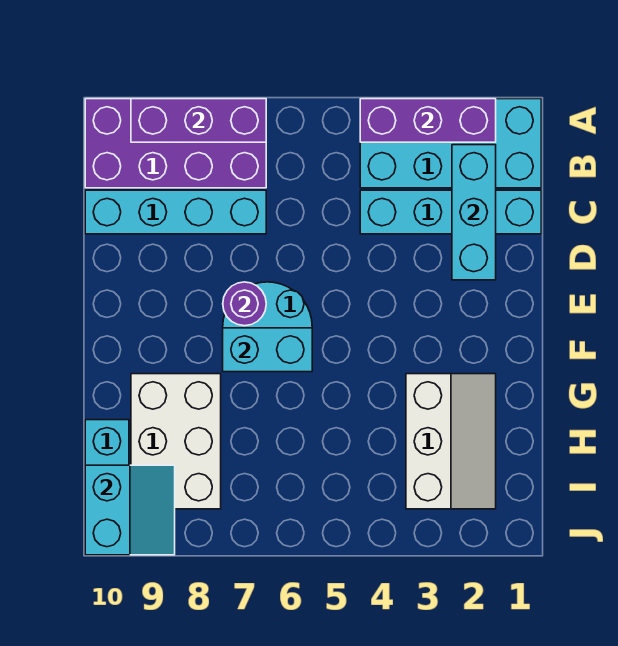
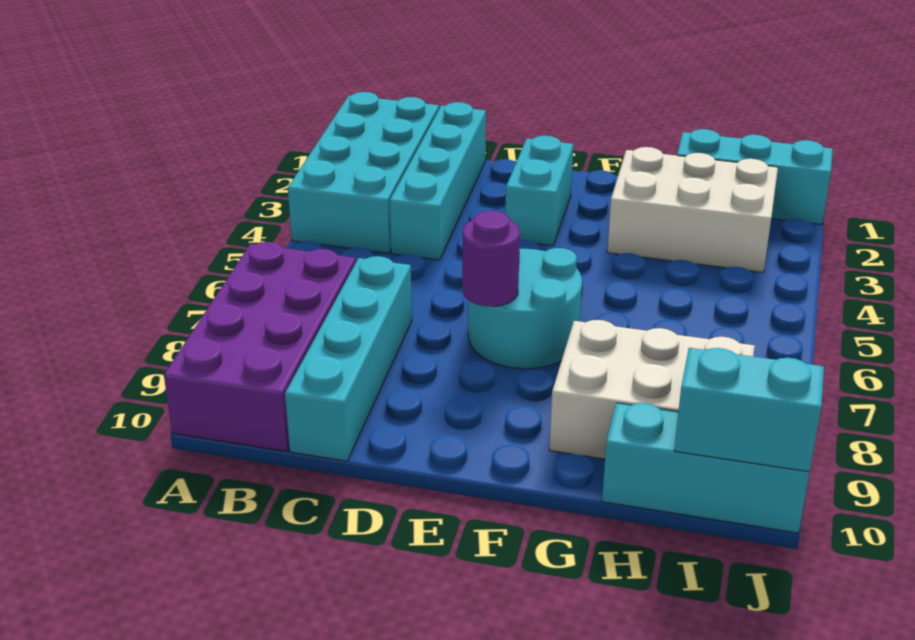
purple brick A2:A4 level 2 -> none
purple brick A7:A9 level 2 -> none
cyan brick B2:D2 level 2 -> cyan brick H1:J1 level 1
cyan brick F6:F7 level 2 -> cyan brick E2:E3 level 1
white slope G2:I3 level 1 top 3 -> white brick G2:I3 level 1

